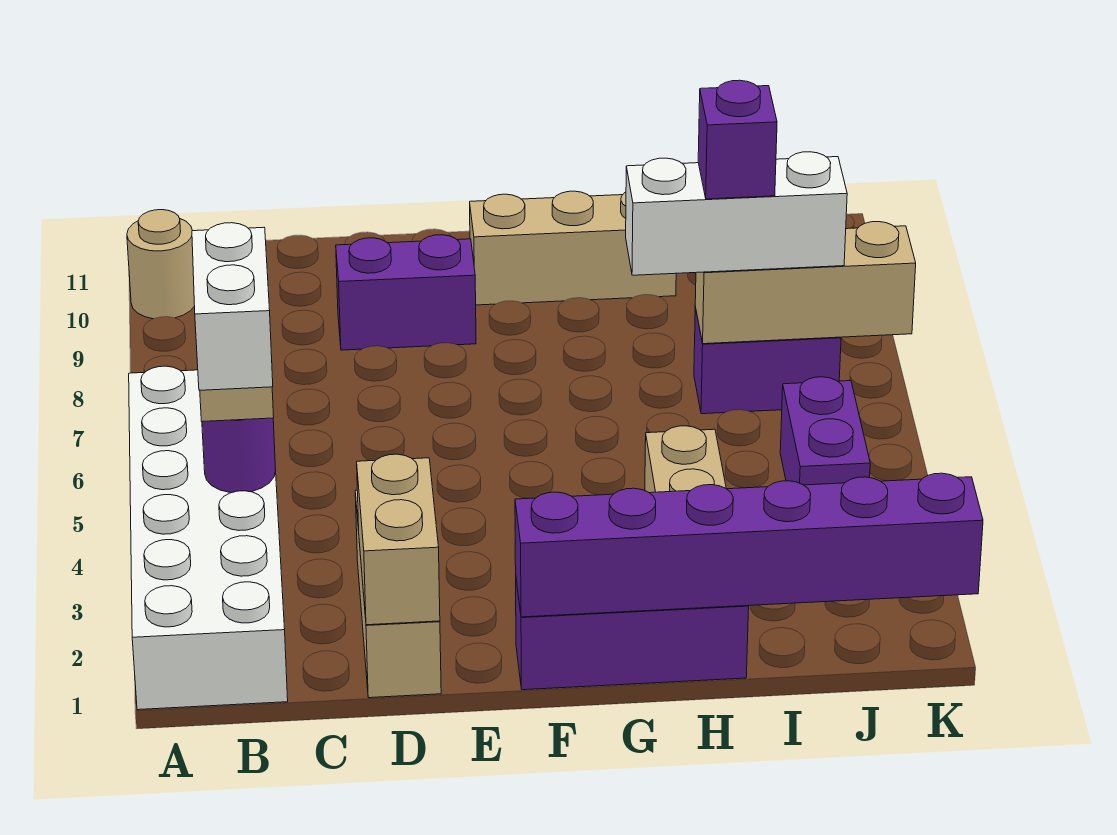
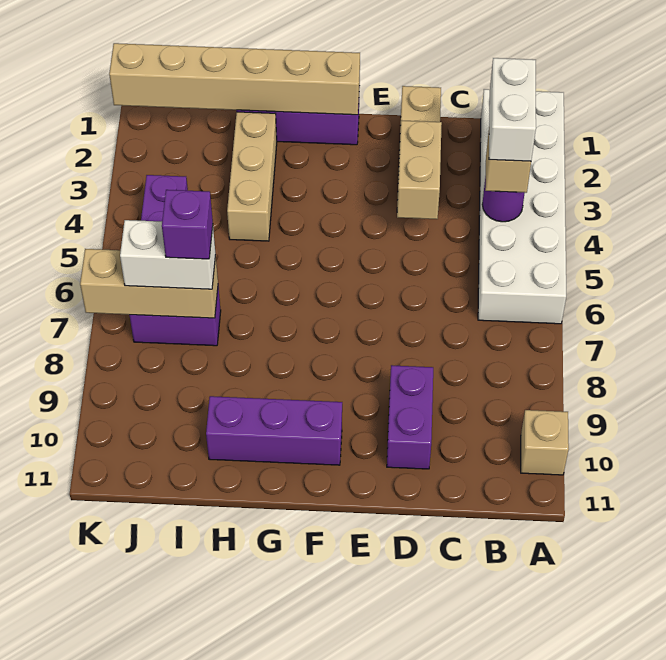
tan round brick A10 level 1 -> tan brick A10 level 1
tan brick D1:D2 level 2 -> tan brick D3:D4 level 2
purple brick D9:E9 level 1 -> purple brick D9:D10 level 1
purple brick F1:K1 level 2 -> tan brick F1:K1 level 2
tan brick F10:H10 level 1 -> purple brick F10:H10 level 1
white brick H7:J7 level 3 -> white brick I7:J7 level 3

